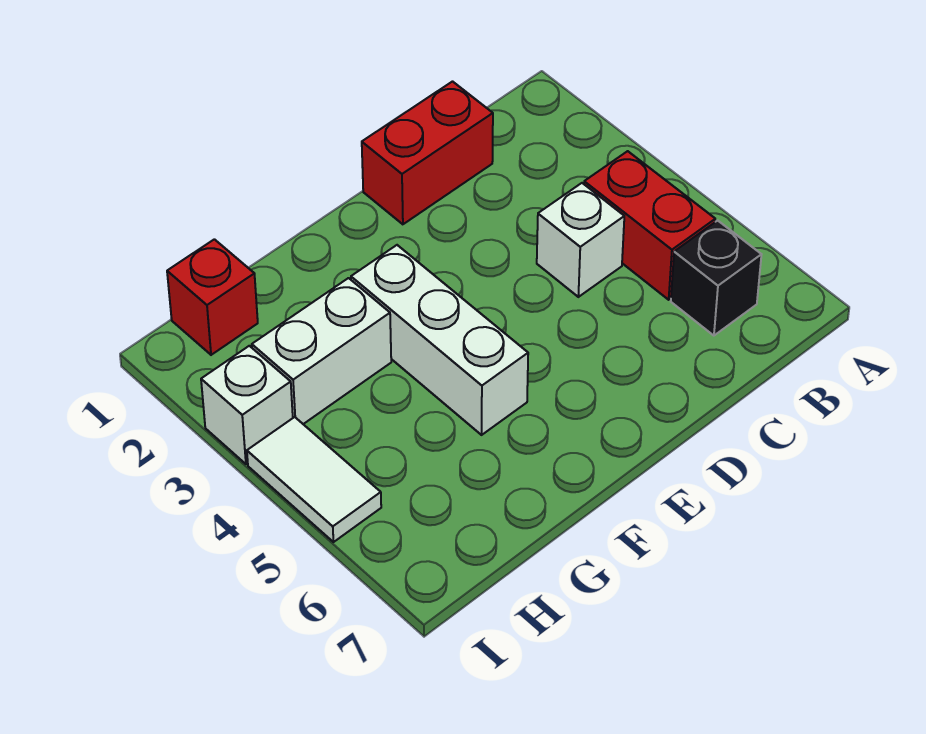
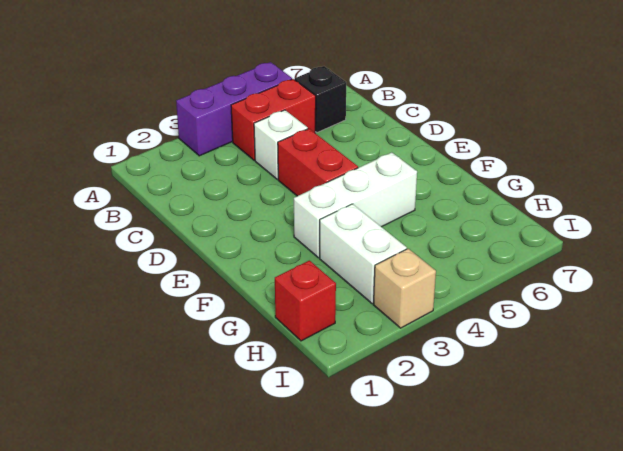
none -> purple brick A3:A5 level 1
red brick C1:D1 level 1 -> red brick D4:E4 level 1
white brick I3 level 1 -> tan brick I3 level 1
white tile I4:I5 level 1 -> none

